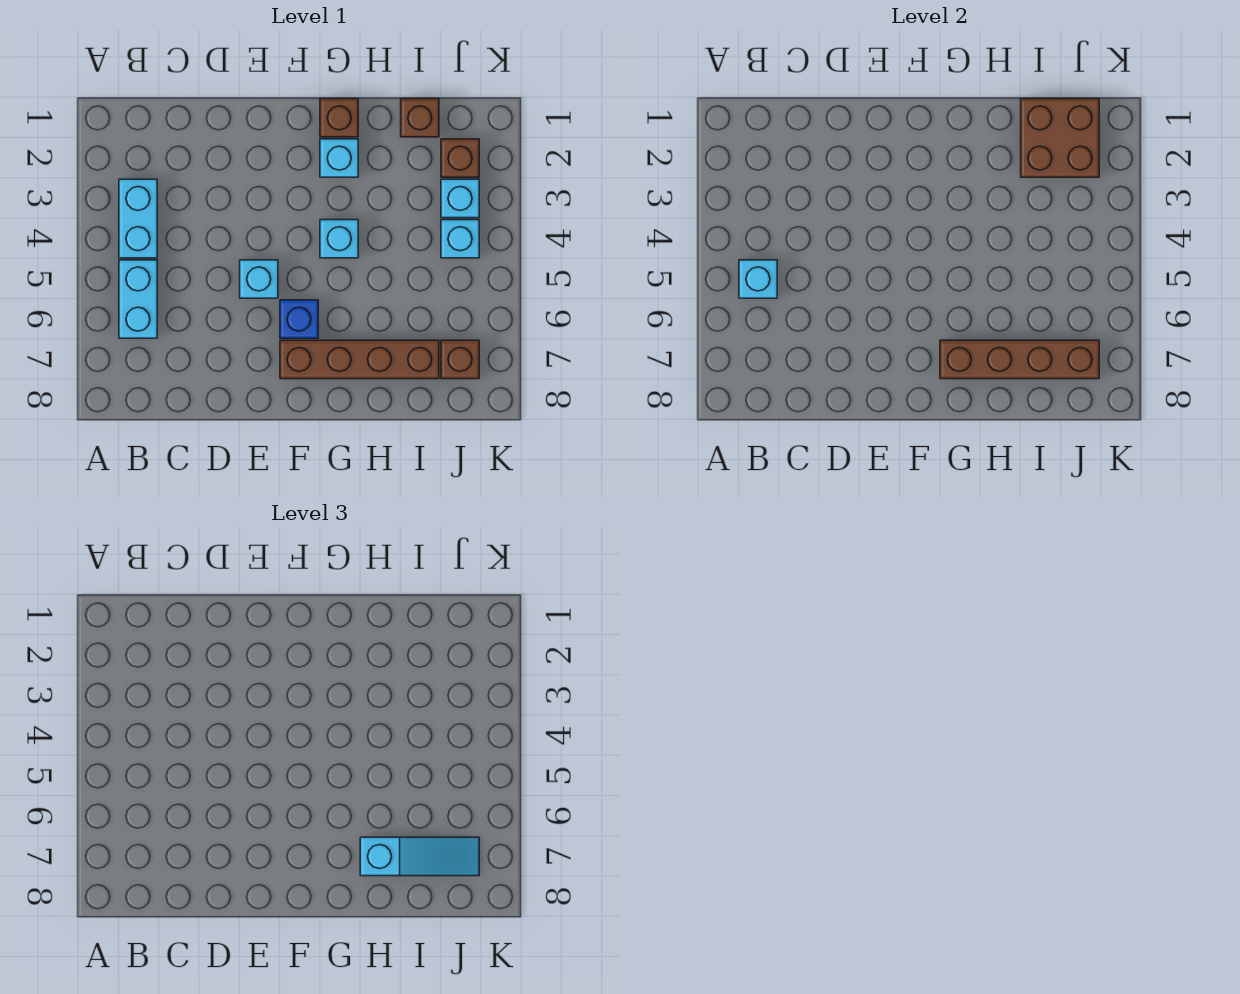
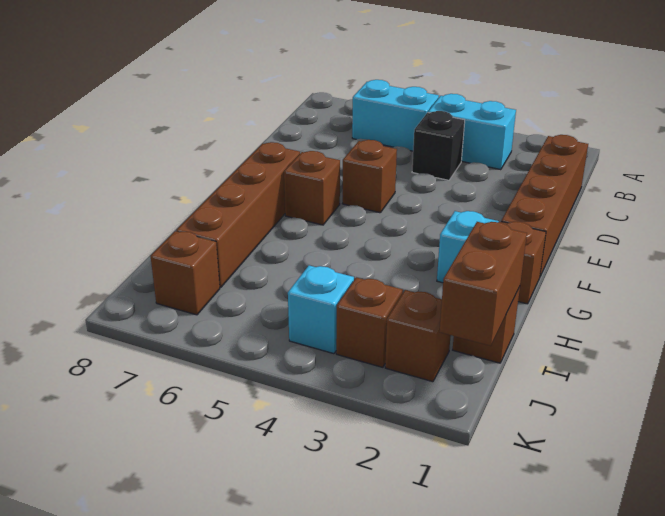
cyan brick B5 level 2 -> none
none -> black brick C4 level 1
cyan brick E5 level 1 -> brown brick E5 level 1
blue brick F6 level 1 -> brown brick F6 level 1
cyan brick G4 level 1 -> none
brown brick G7:J7 level 2 -> brown brick C1:F1 level 1
cyan slope H7:J7 level 3 top H -> none
brown brick I1:J2 level 2 -> brown brick I1:J1 level 2
cyan brick J3 level 1 -> brown brick J3 level 1

